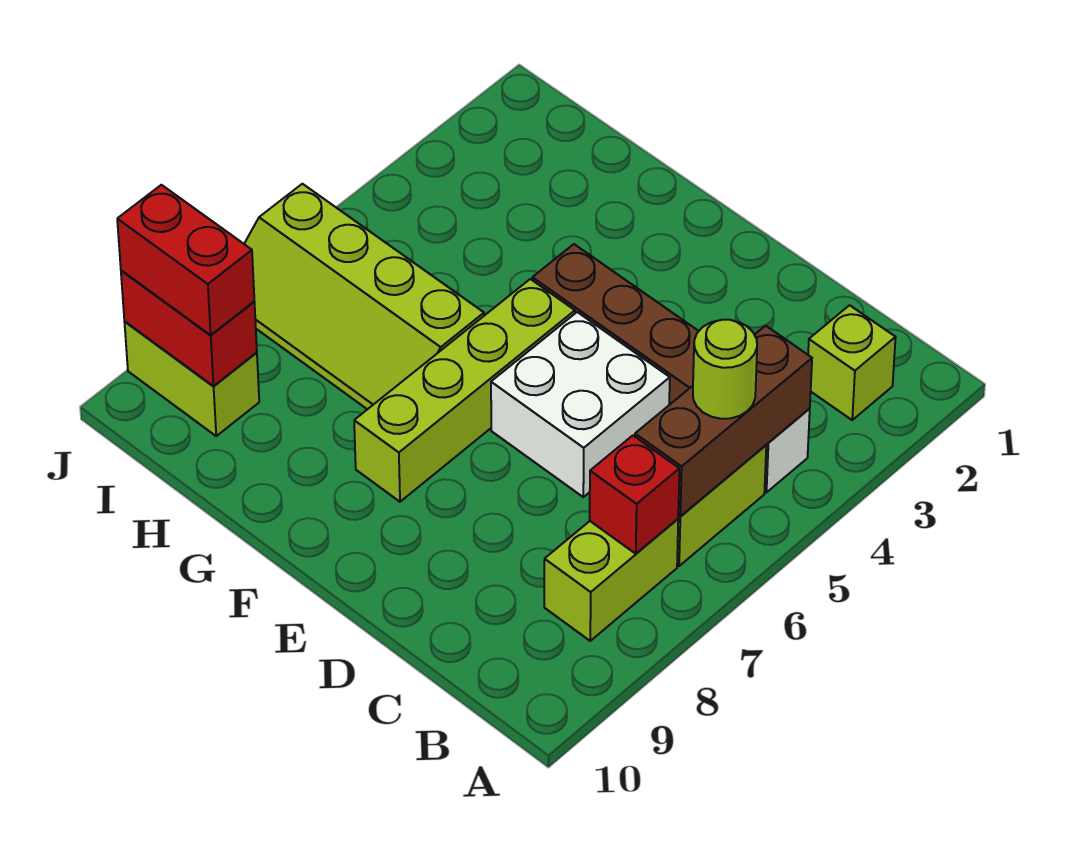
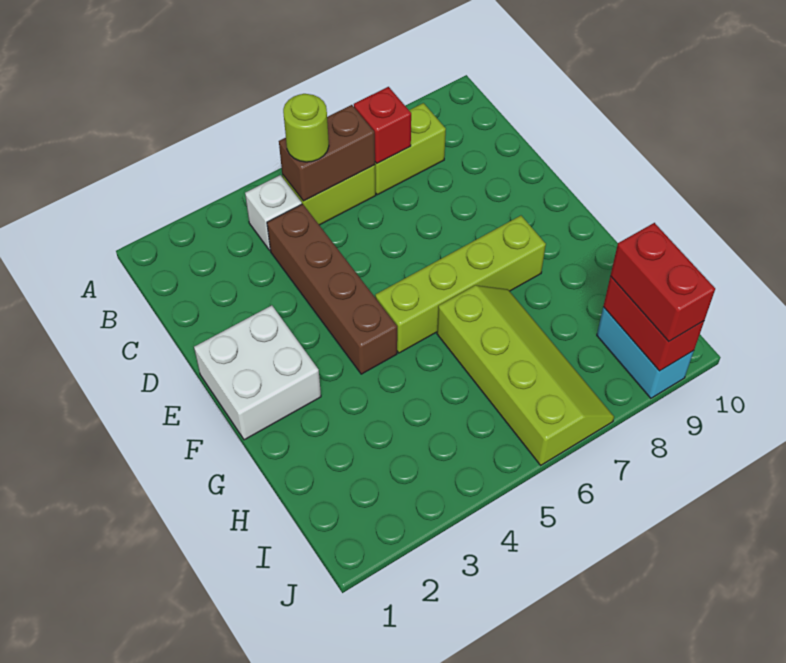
lime brick B2 level 1 -> none
brown brick B4:B6 level 2 -> brown brick B5:B6 level 2
white brick D5:E6 level 1 -> white brick E1:F2 level 1
lime brick I9:J9 level 1 -> cyan brick I9:J9 level 1

